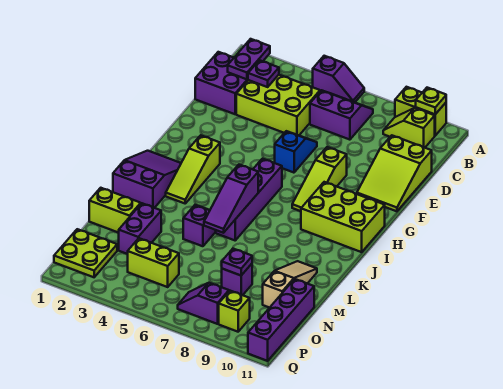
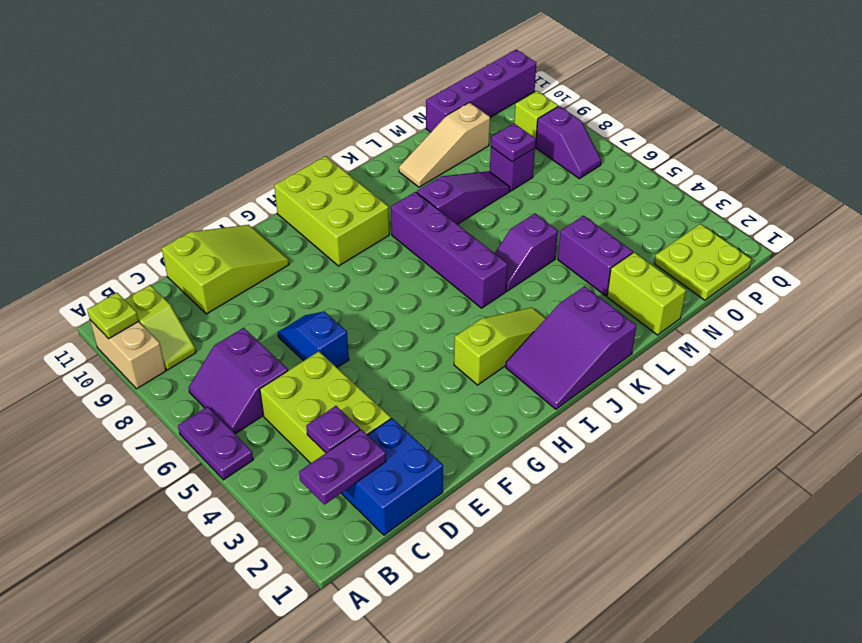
purple slope A5:A6 level 1 top 5 -> purple plate A5:A6 level 1
lime brick A9:A10 level 1 -> tan brick A9:A10 level 1
purple brick C1:D2 level 1 -> blue brick C1:D2 level 1
blue slope E6:F6 level 1 top F -> blue slope E6:E7 level 1 top 6
lime slope F8:H8 level 1 top F -> none
purple brick H6:K6 level 1 -> purple brick J5:J8 level 1
purple slope J6:L6 level 2 top J -> purple slope K8:M8 level 1 top K
purple brick M3:N3 level 1 -> purple brick M3:M4 level 1
lime brick O4:O5 level 1 -> none

